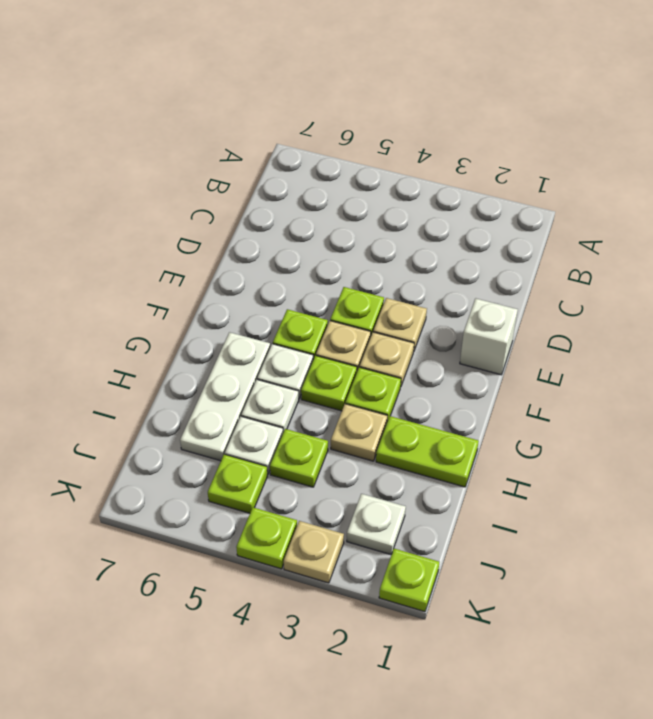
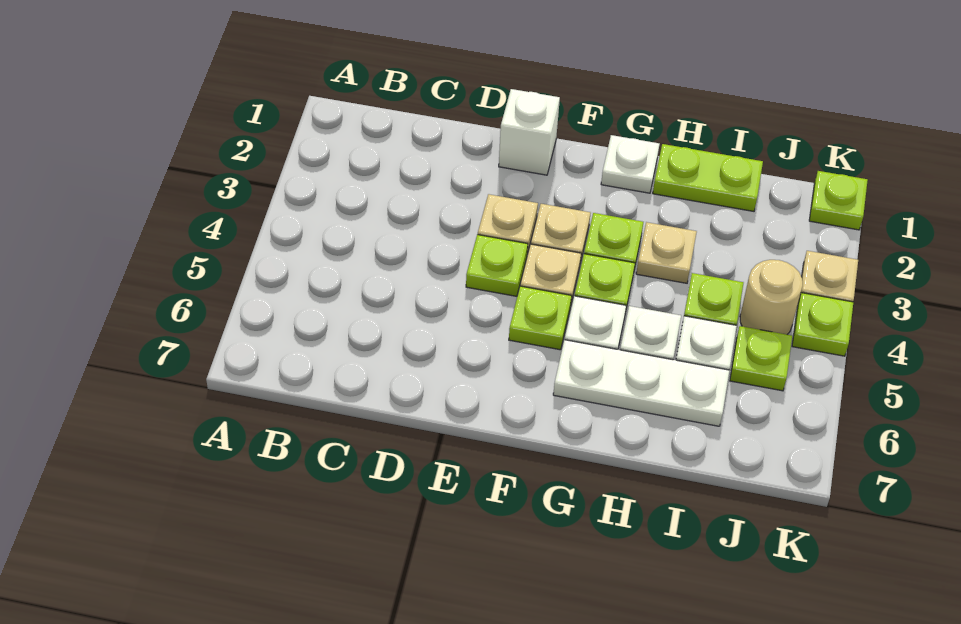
lime plate H1:H2 level 1 -> lime plate H1:I1 level 1
white plate J2 level 1 -> white plate G1 level 1
none -> tan round brick J4 level 1

